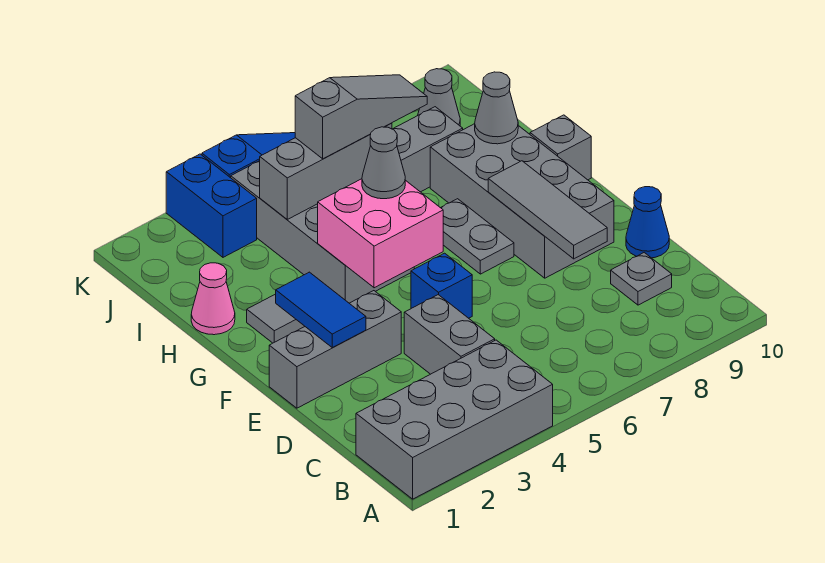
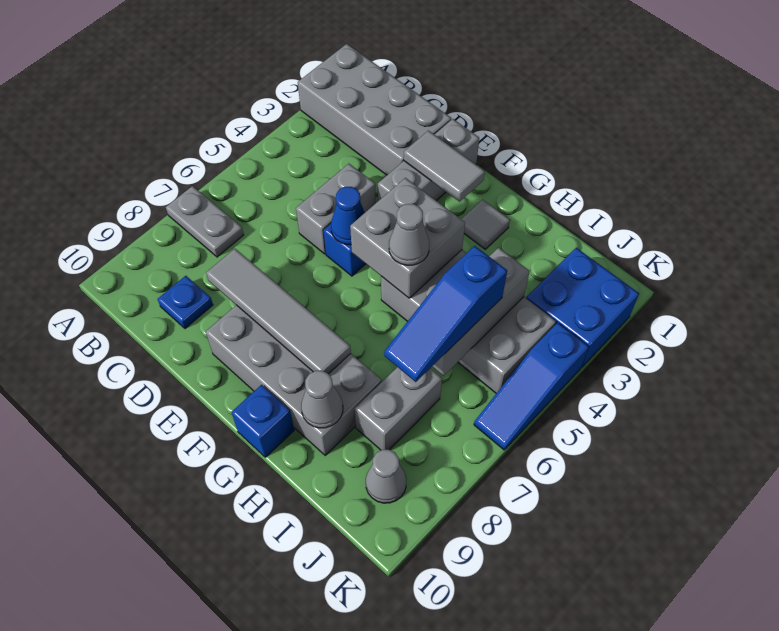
grey brick A1:B4 level 1 -> grey brick A1:D2 level 1
grey brick C4:D4 level 1 -> grey brick D4:D5 level 1
grey plate C9 level 1 -> blue plate C9 level 1
grey tile D8:F8 level 2 -> grey tile D8:G8 level 2
blue cone D10 level 1 -> blue cone E5 level 2
blue tile E2:F2 level 2 -> grey tile E2:F2 level 2
pink brick F4:G5 level 2 -> grey brick F4:G5 level 2
grey plate F7:G7 level 1 -> grey plate A7:B7 level 1
grey brick G10 level 1 -> blue brick G10 level 1
pink cone H1 level 1 -> none
grey slope I5:I7 level 3 top 5 -> blue slope I5:I7 level 3 top 5
blue brick J3:K3 level 1 -> blue brick J2:K3 level 1

